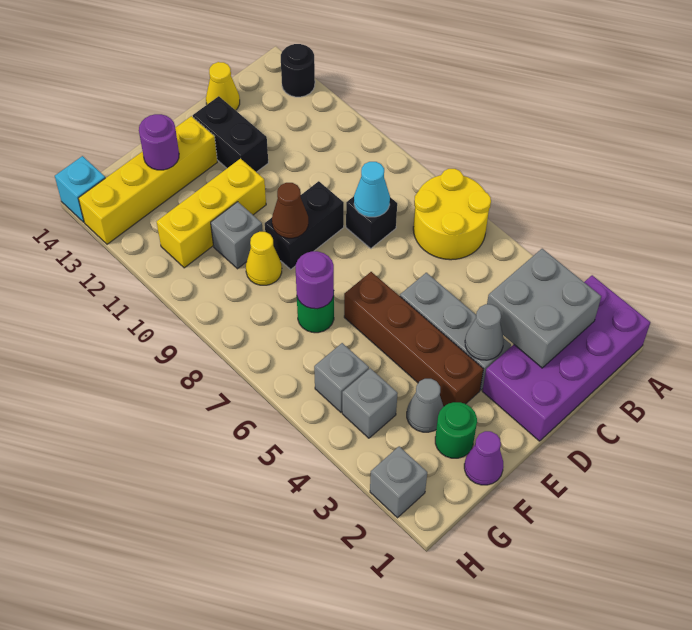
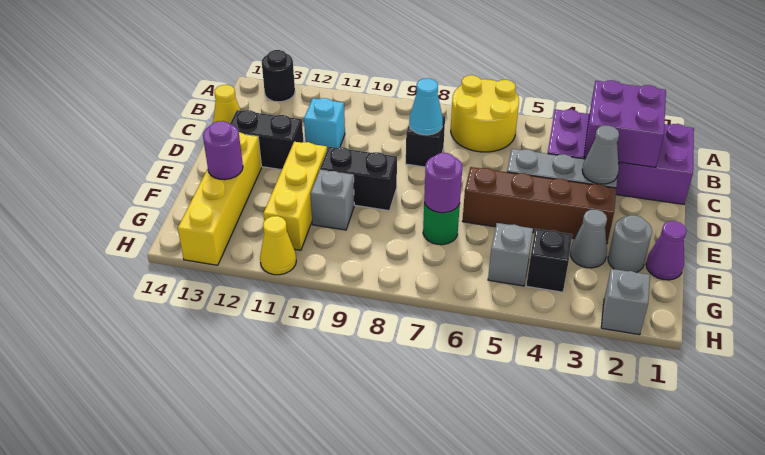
purple brick A1:D2 level 1 -> purple brick B1:C4 level 1
grey brick B2:C3 level 2 -> purple brick B2:C3 level 2
black brick D9:E9 level 1 -> black brick E9:E10 level 1
brown cone E9 level 2 -> none
green round brick F2 level 1 -> grey round brick F2 level 1
yellow cone F9 level 1 -> yellow cone H11 level 1
grey brick G4 level 1 -> black brick G4 level 1
cyan brick H14 level 1 -> cyan brick C11 level 1

